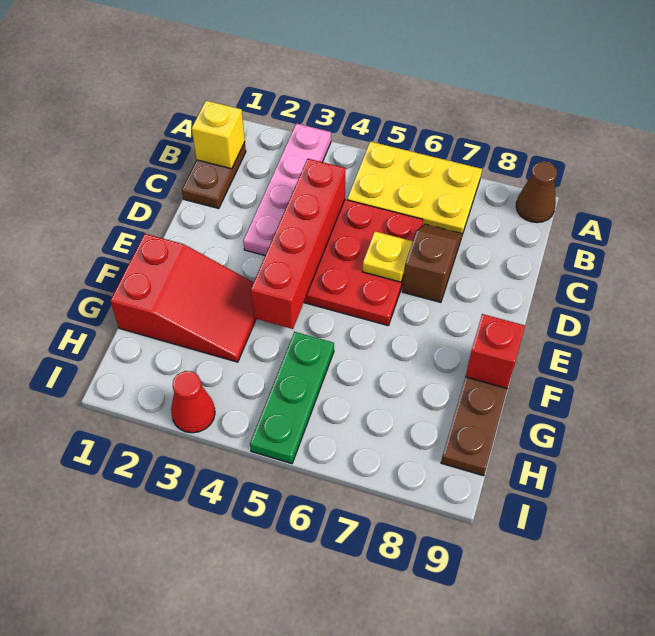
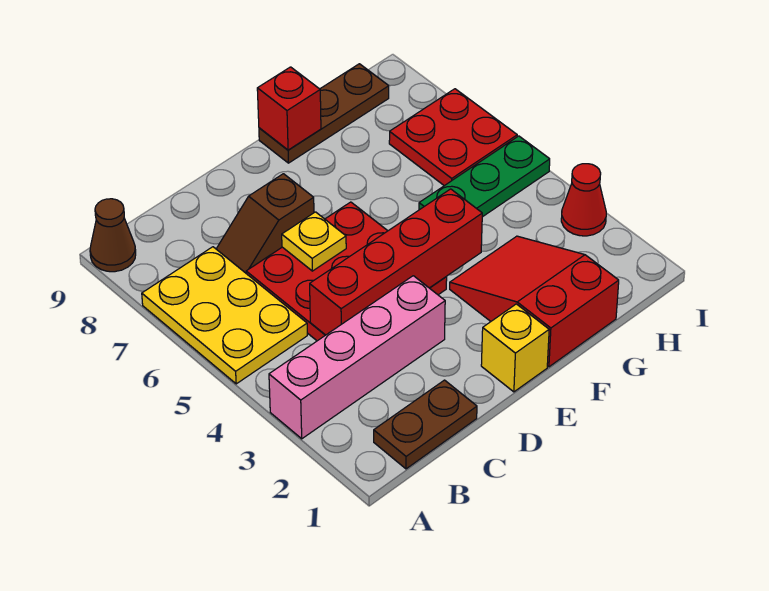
pink plate A3:D3 level 1 -> pink brick A3:D3 level 1
yellow brick B1 level 2 -> yellow brick E1 level 1
none -> red plate H6:I7 level 1

